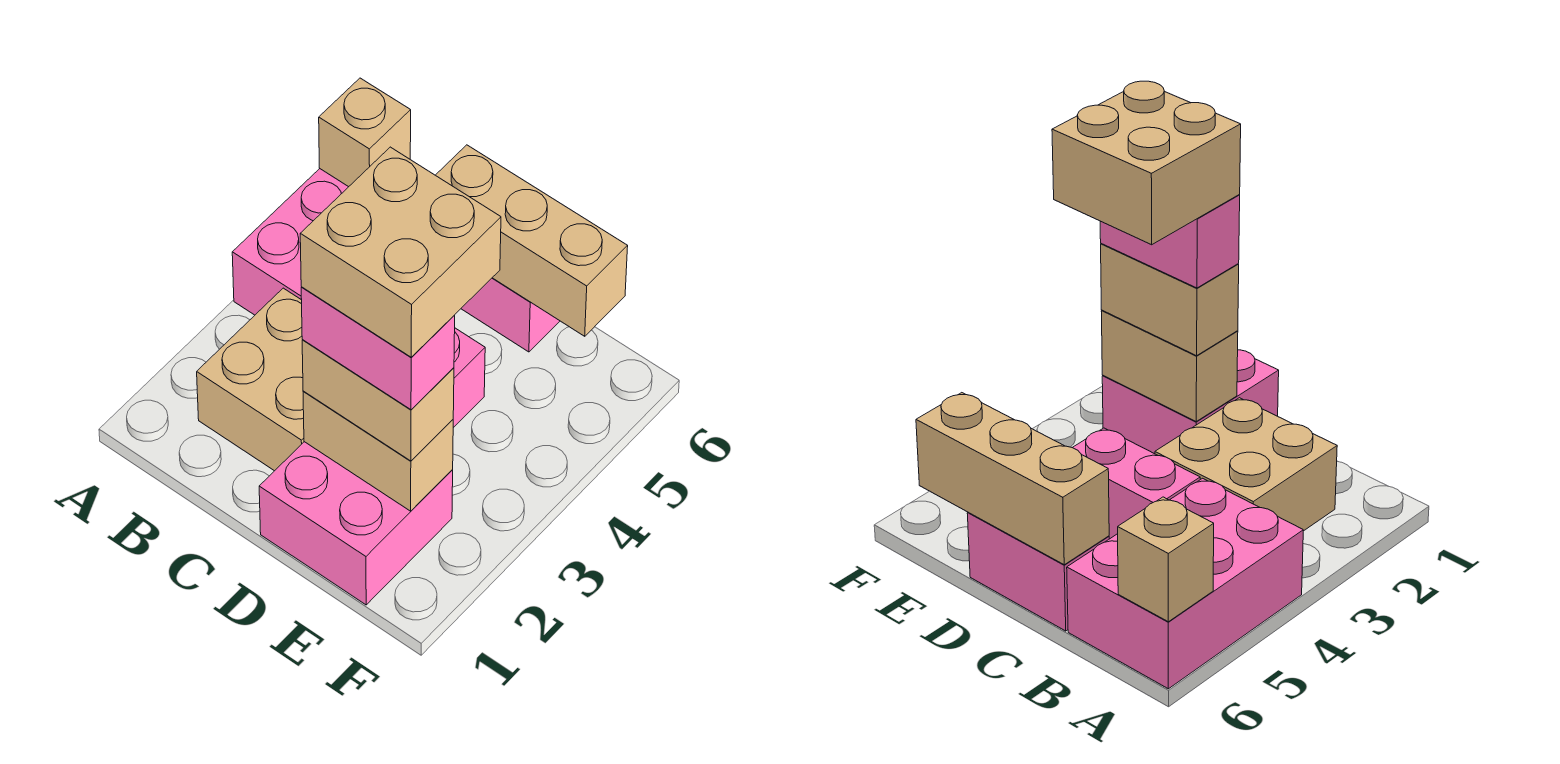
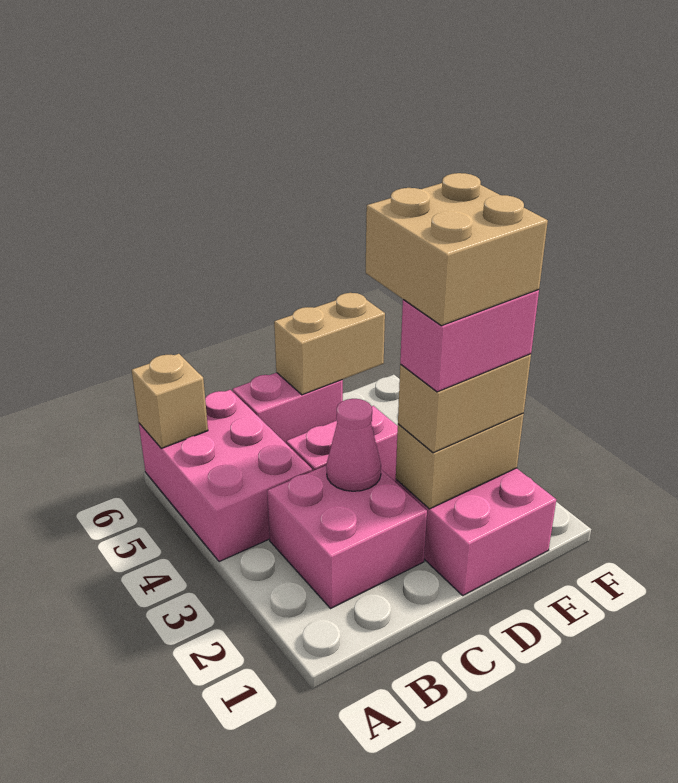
tan brick B2:C3 level 1 -> pink brick B2:C3 level 1
none -> pink cone C3 level 2
tan brick C6:E6 level 2 -> tan brick D6:E6 level 2

